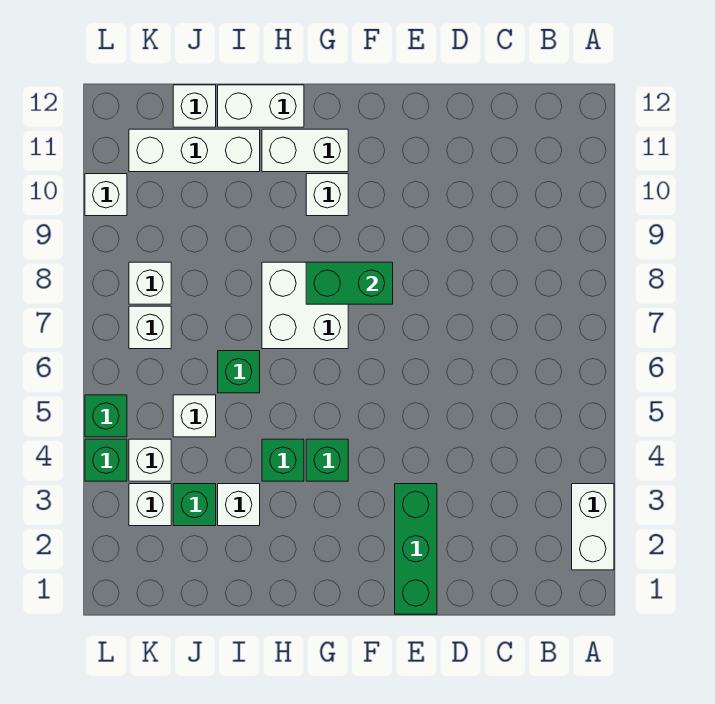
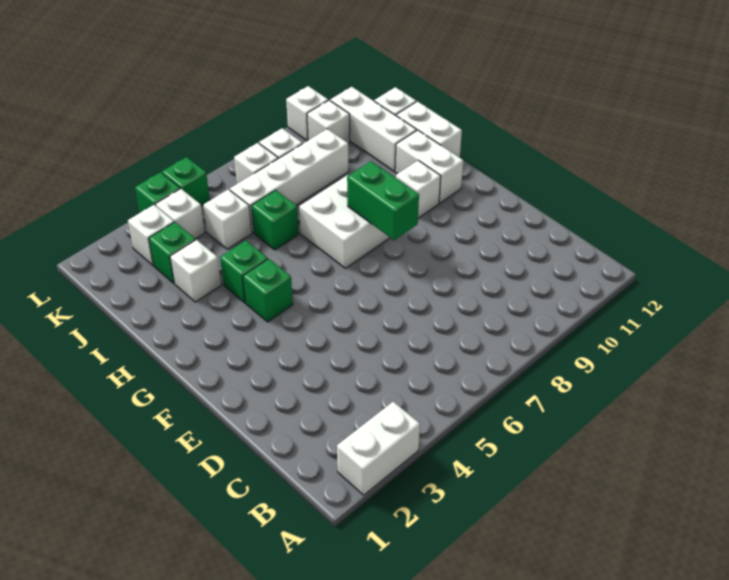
green brick E1:E3 level 1 -> none
none -> white brick J6:J9 level 1
none -> white brick K10 level 1

